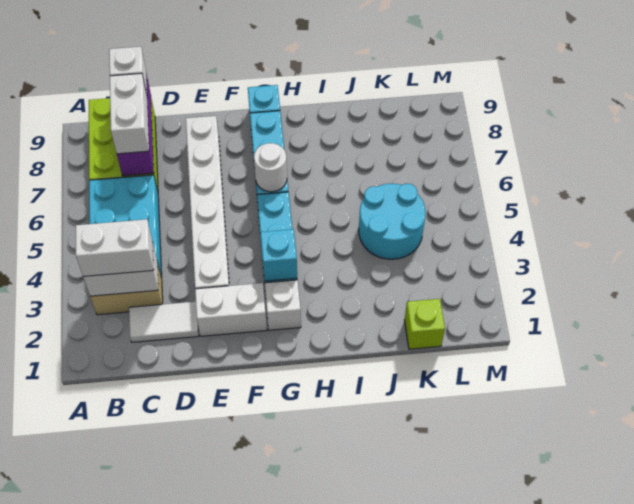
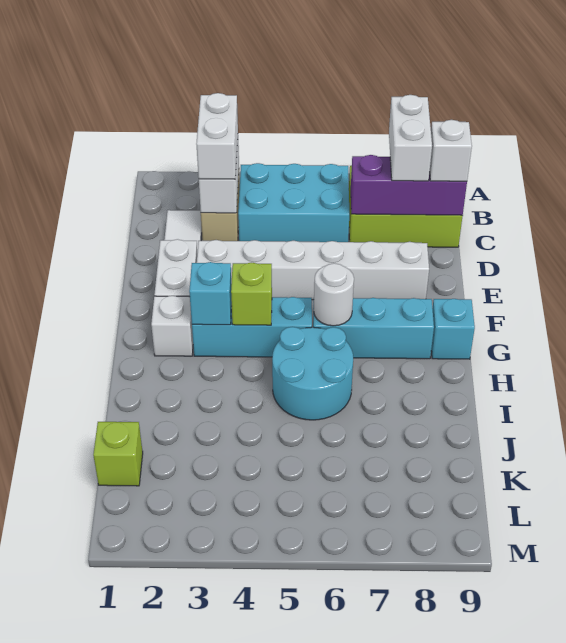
white brick C7:C8 level 3 -> white brick B8:C8 level 3
none -> lime brick G4 level 2
cyan round brick J4:K5 level 1 -> cyan round brick H5:I6 level 1

